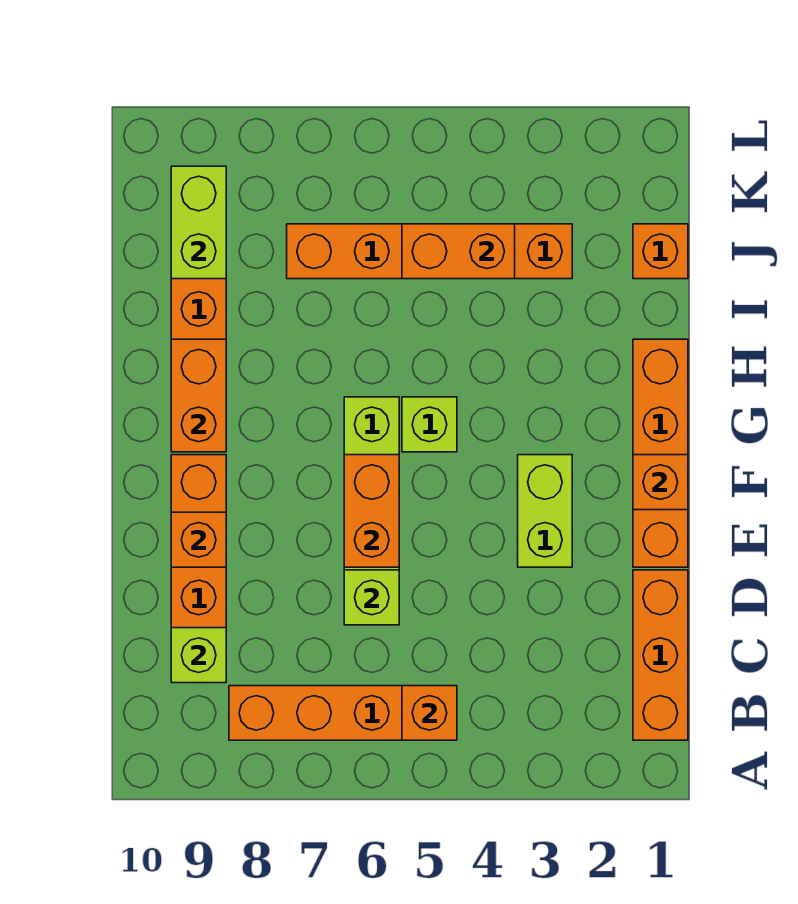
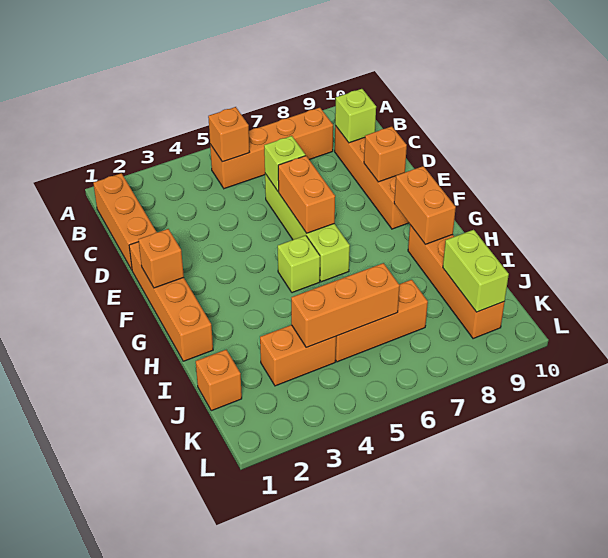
lime brick E3:F3 level 1 -> none
orange brick J4:J5 level 2 -> orange brick J4:J6 level 2

